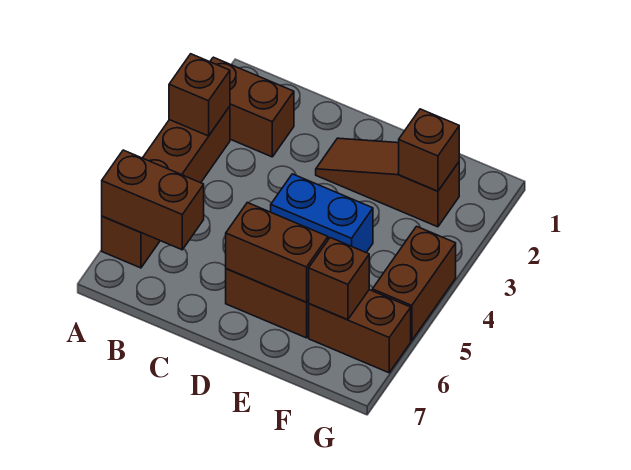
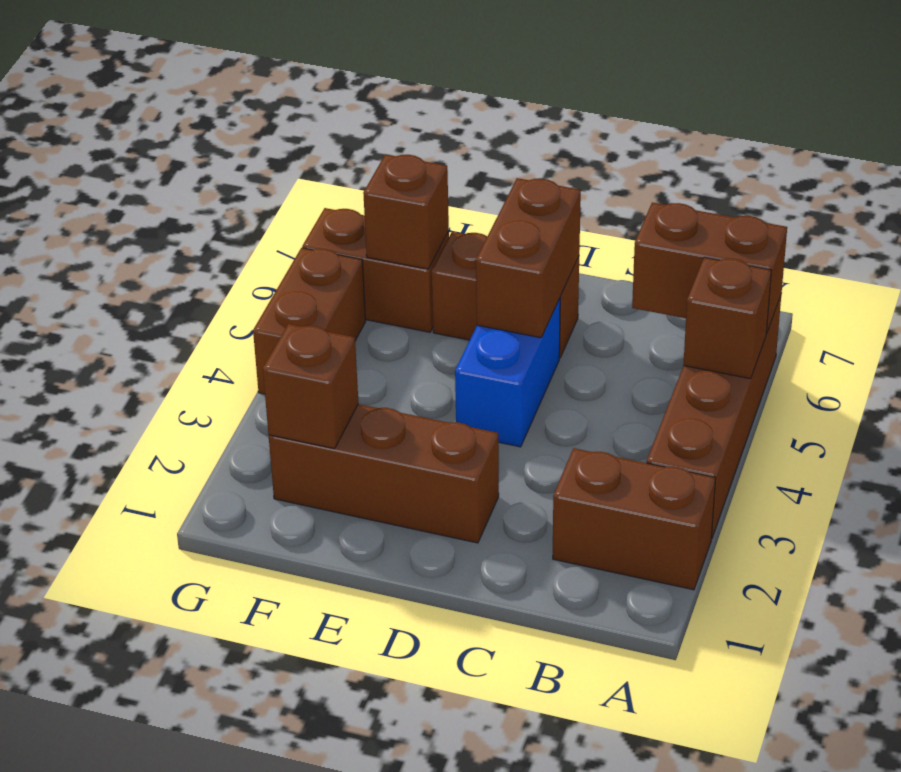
brown brick A3 level 2 -> brown brick A5 level 2
brown slope D2:F2 level 1 top F -> brown brick D2:F2 level 1
blue brick D4:E4 level 1 -> blue brick D4:D5 level 1
brown brick D6:E6 level 2 -> brown brick D5:D6 level 2

